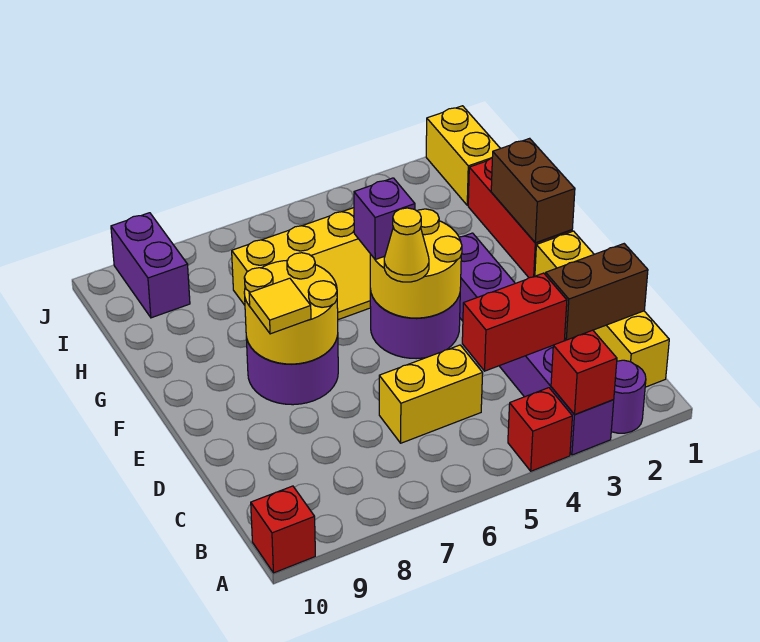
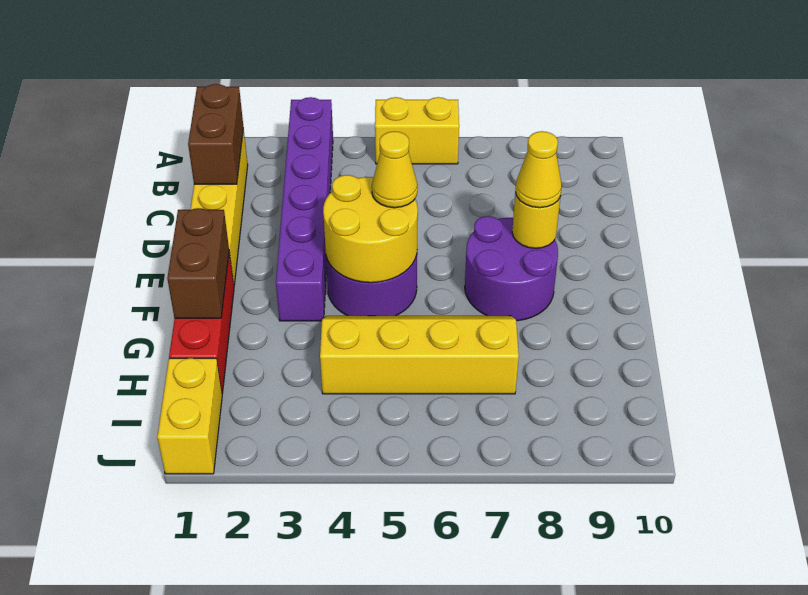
purple round brick A2 level 1 -> none
red brick A3 level 2 -> none
red brick A4 level 1 -> none
red brick A10 level 1 -> none
brown brick C1:C2 level 2 -> brown brick B1:C1 level 2
red brick C3:C4 level 2 -> none
yellow brick C5:C6 level 1 -> yellow brick A5:A6 level 1
yellow round brick E7:F8 level 2 -> yellow round brick E8 level 2
yellow tile E8 level 3 -> yellow cone E8 level 3
purple brick F5 level 3 -> none
purple brick I9:J9 level 1 -> none

